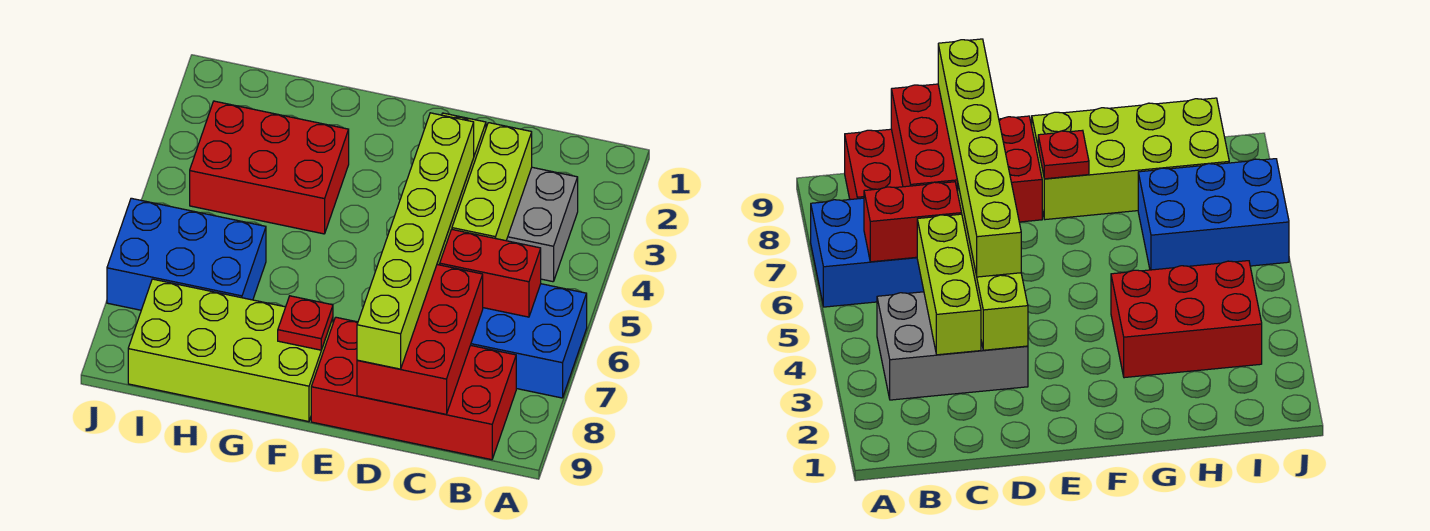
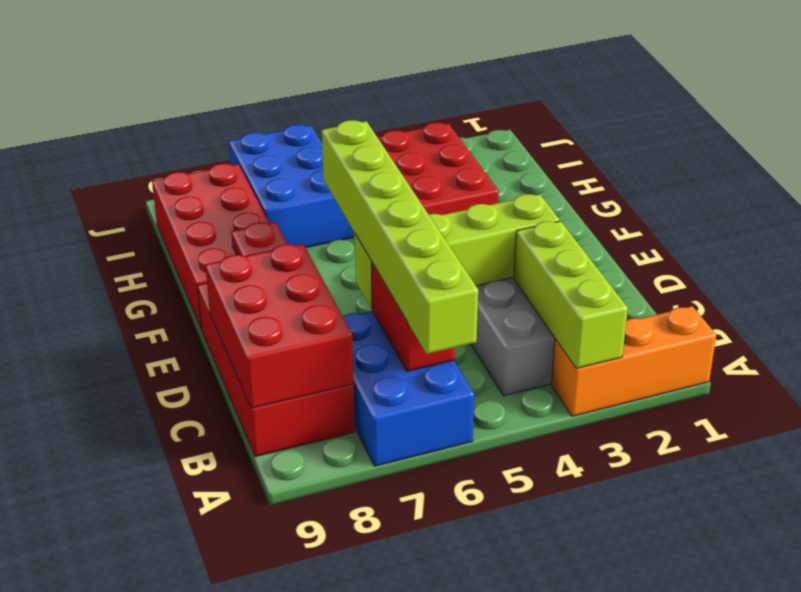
none -> orange brick A1:A3 level 1
lime brick C3:C5 level 2 -> lime brick A3:C3 level 2
red brick C7:D9 level 2 -> red brick B8:D9 level 2
lime brick D4:D9 level 3 -> lime brick A6:F6 level 3
lime brick F8:I9 level 1 -> red brick F8:I9 level 1

